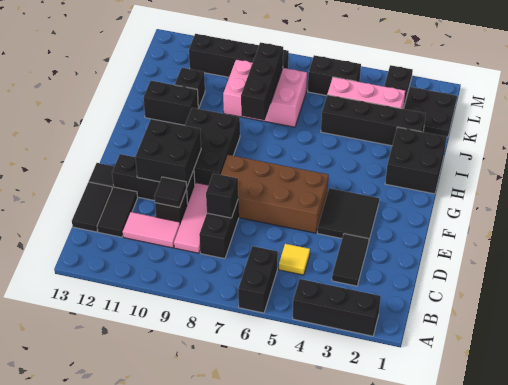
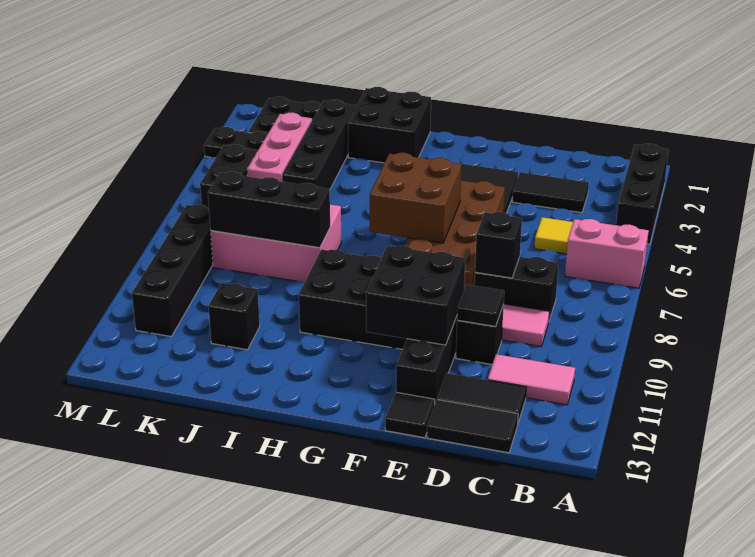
black brick A6:B6 level 1 -> pink brick A6:B6 level 1
pink tile C10:C11 level 1 -> pink tile B11:C11 level 1
none -> brown brick F6:G7 level 2
black brick I11:I12 level 1 -> none
pink brick J7:K9 level 1 -> pink brick I7:K8 level 1

